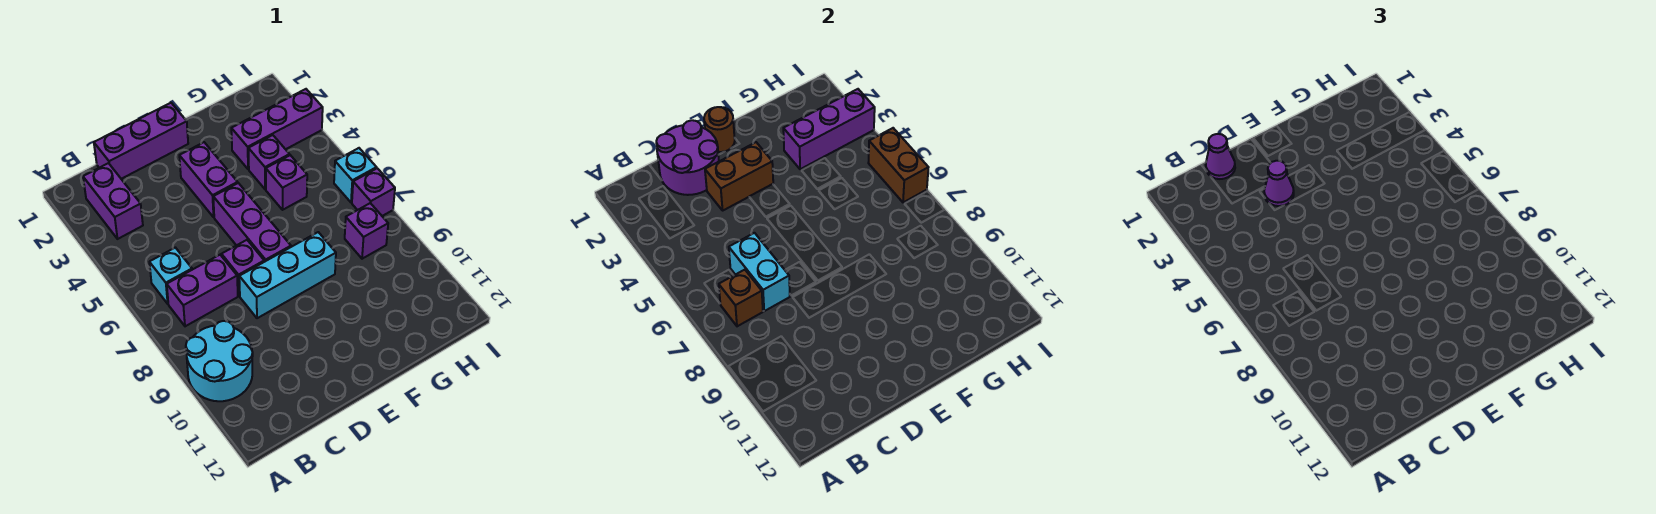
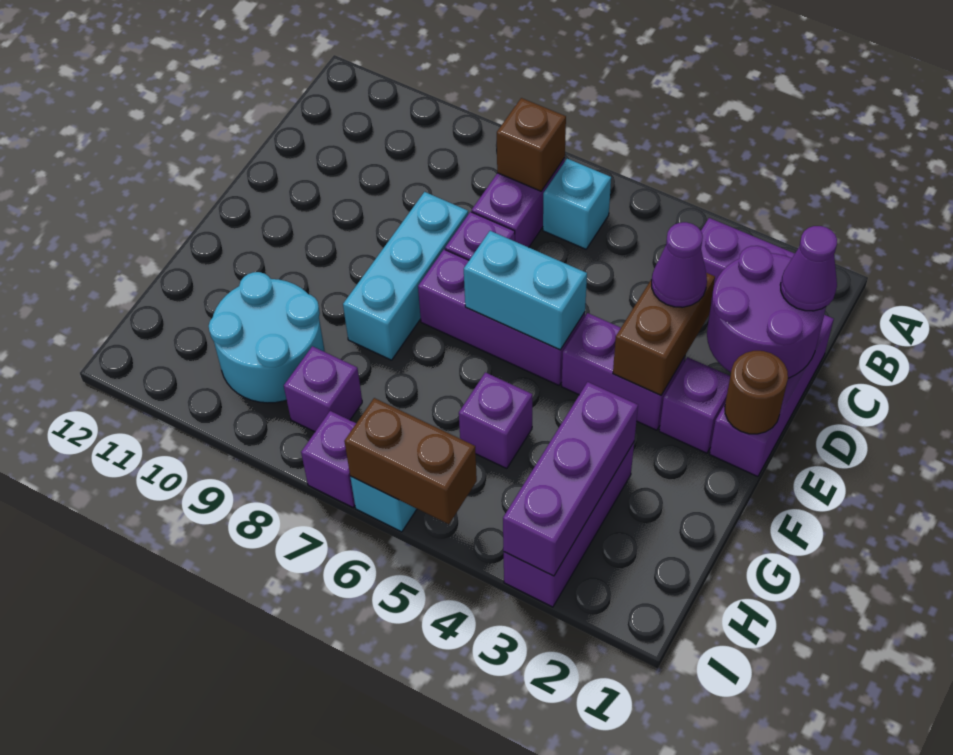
cyan round brick A9:B10 level 1 -> cyan round brick G9:H10 level 1
cyan brick C6:C7 level 2 -> cyan brick E5:E6 level 2
purple brick G4 level 1 -> purple brick E2 level 1

